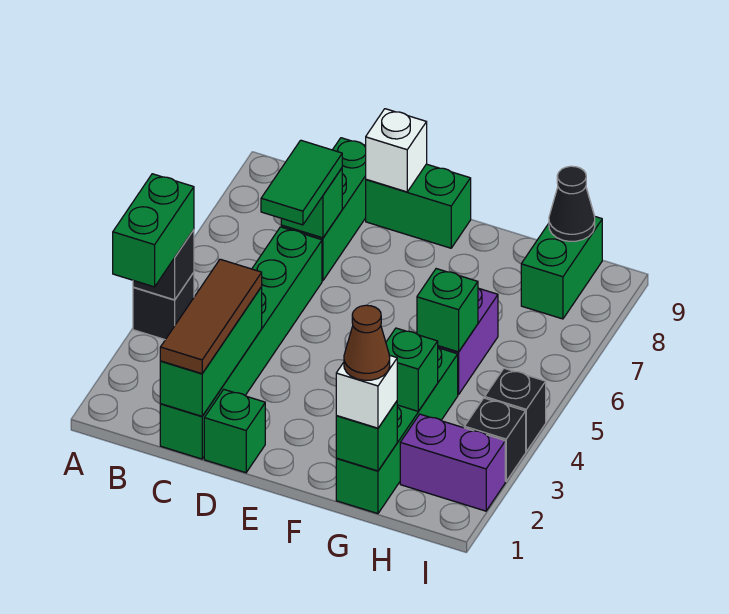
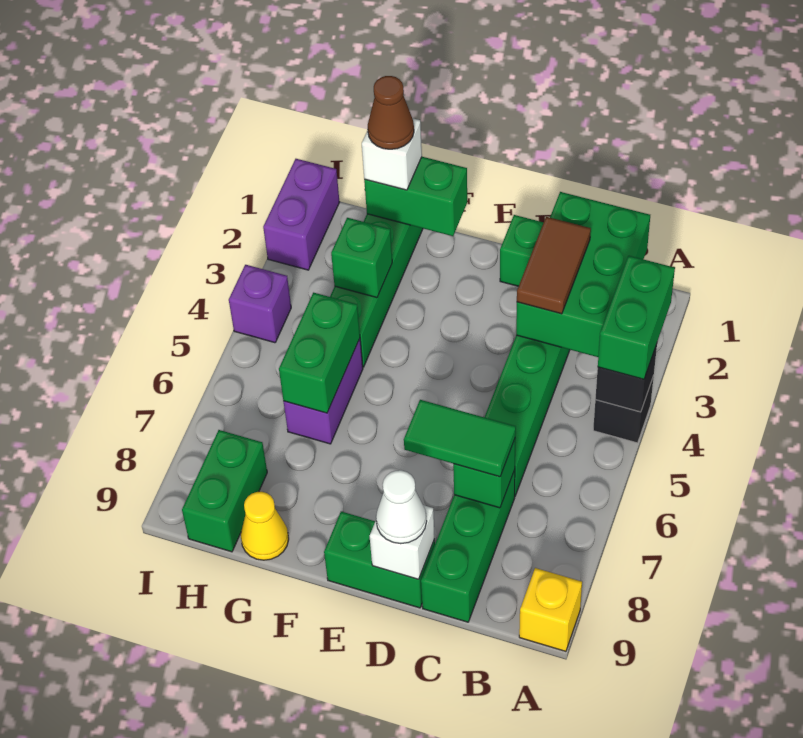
none -> yellow brick A9 level 1
green brick C1:C3 level 2 -> green brick B1:C3 level 2
brown tile C1:C3 level 3 -> brown tile C2:C3 level 3
green tile C6:C7 level 3 -> green tile C7:D7 level 3
none -> white cone D9 level 3
green brick G1 level 2 -> green brick F1:G1 level 2
green brick G5 level 2 -> green brick G5:G6 level 2
none -> yellow cone G9 level 1
purple brick H2:I2 level 1 -> purple brick I1:I2 level 1
black cone H9 level 2 -> none
black brick I3 level 1 -> none
black brick I4 level 1 -> purple brick I4 level 1

